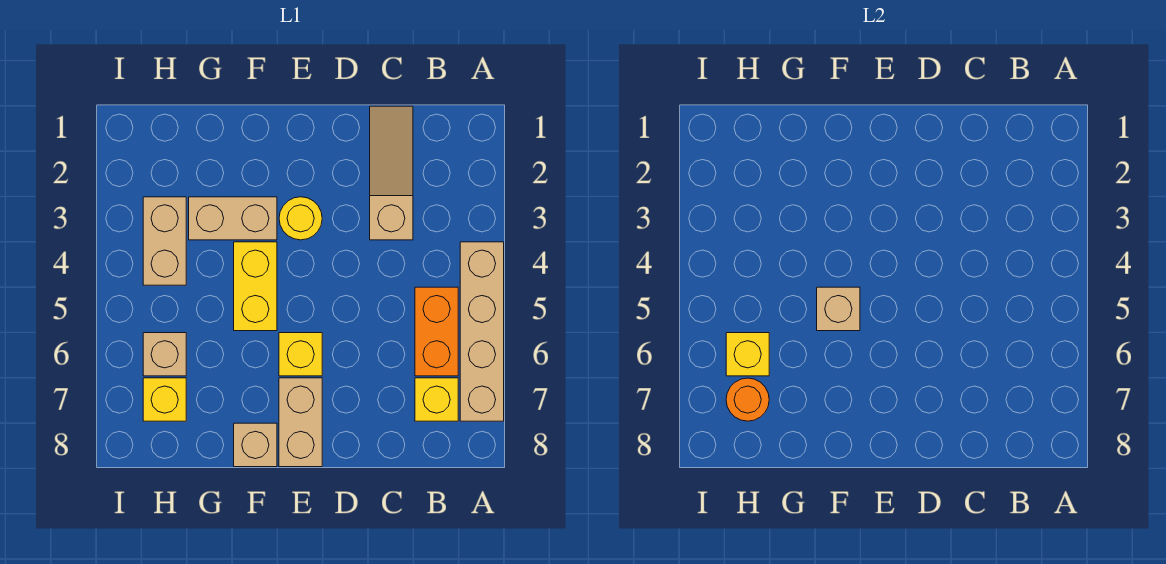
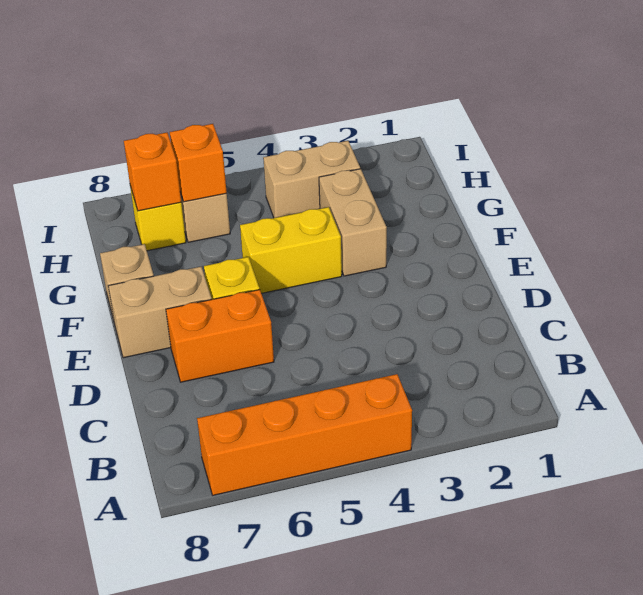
tan brick A4:A7 level 1 -> orange brick A4:A7 level 1
orange brick B5:B6 level 1 -> orange brick D6:D7 level 1
yellow brick B7 level 1 -> none
tan slope C1:C3 level 1 top 3 -> none
yellow round brick E3 level 1 -> none
tan brick F5 level 2 -> none
yellow brick H6 level 2 -> orange brick H6 level 2
orange round brick H7 level 2 -> orange brick H7 level 2

